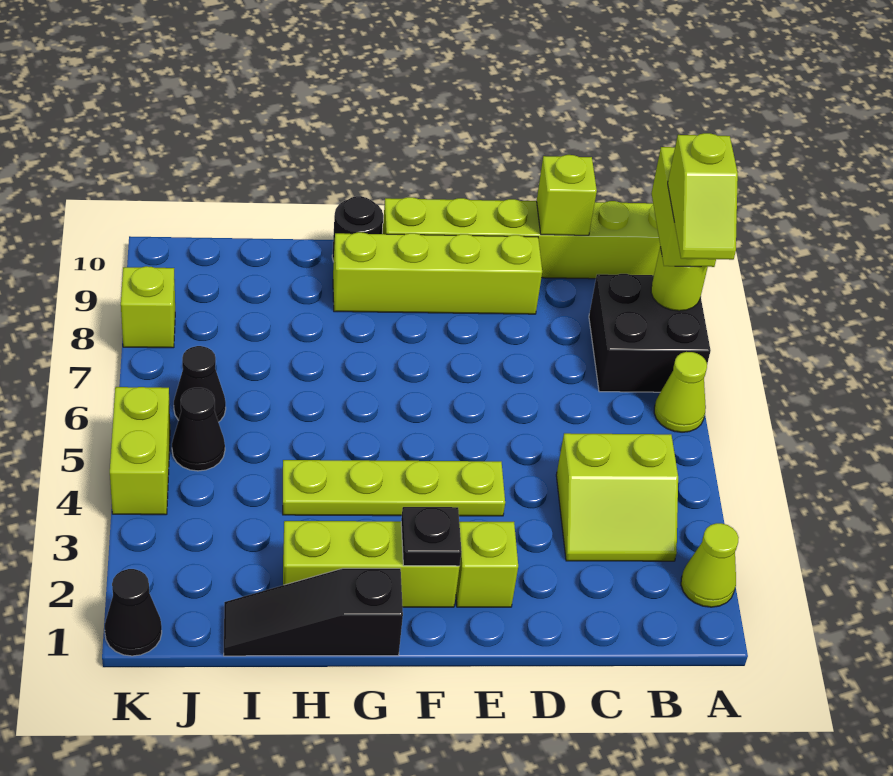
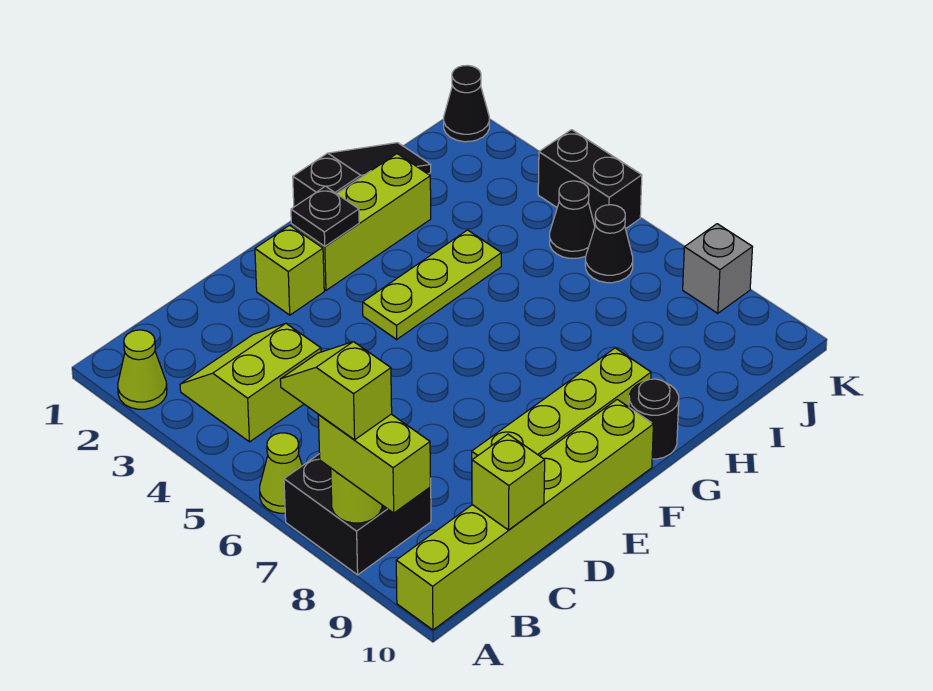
lime plate E4:H4 level 1 -> lime plate F4:H4 level 1
lime brick K4:K5 level 1 -> black brick K4:K5 level 1
lime brick K8 level 1 -> grey brick K8 level 1

